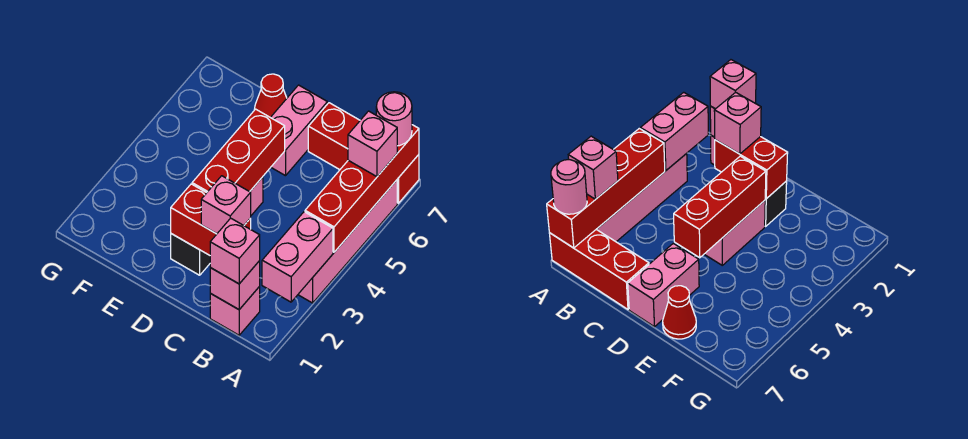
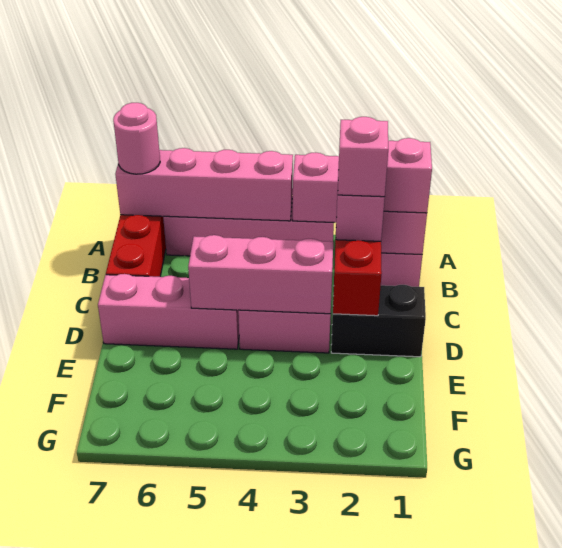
red brick A4:A7 level 2 -> pink brick A4:A7 level 2
pink brick A6 level 3 -> pink brick C2 level 4
black brick D2 level 1 -> black brick D1:D2 level 1
red brick D3:D5 level 2 -> pink brick D3:D5 level 2
pink brick D6:D7 level 1 -> pink brick D5:D7 level 1
red cone E7 level 1 -> none

